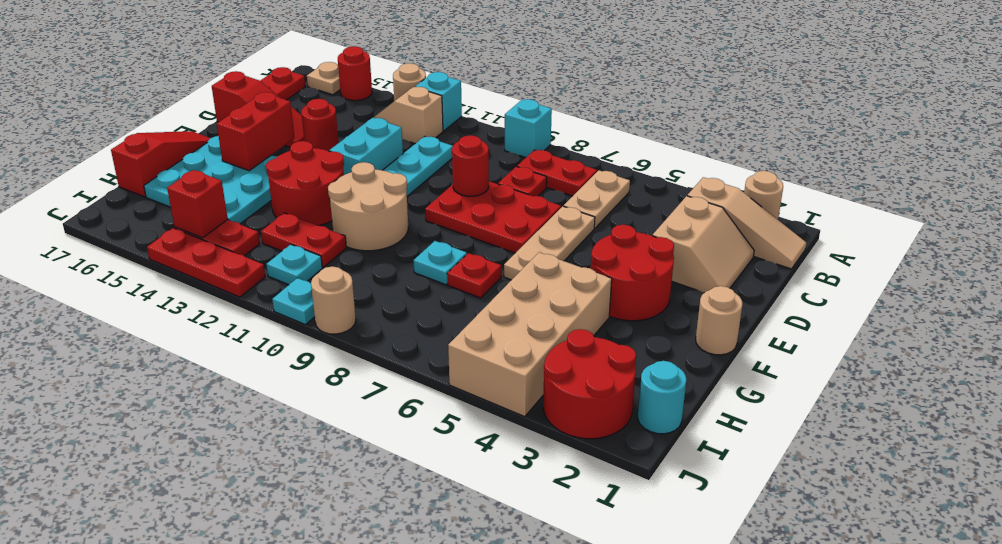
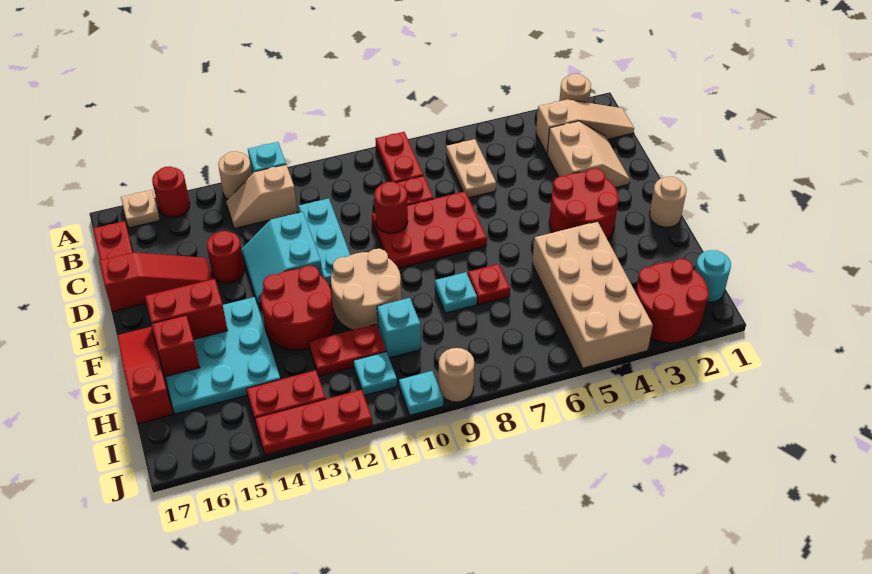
cyan brick A9 level 1 -> cyan brick H10 level 1
red plate B7:B8 level 1 -> red plate A8:B8 level 1
tan plate D6:F6 level 1 -> none
red brick E15:F15 level 2 -> red brick F15:F16 level 2
red brick I14 level 2 -> red brick G16 level 2

